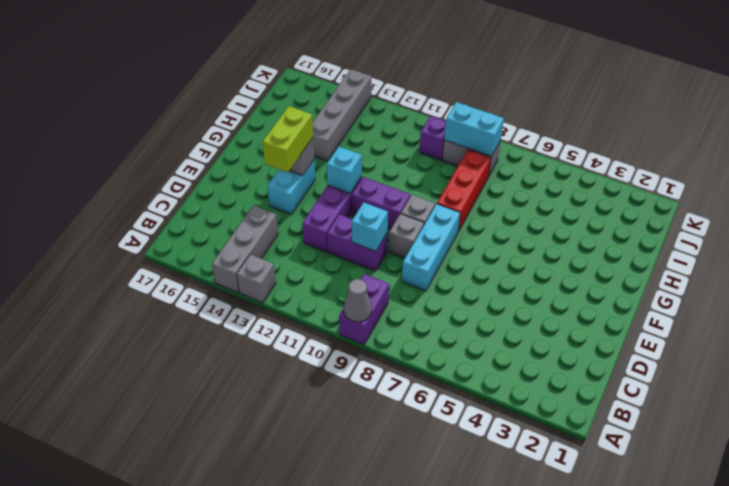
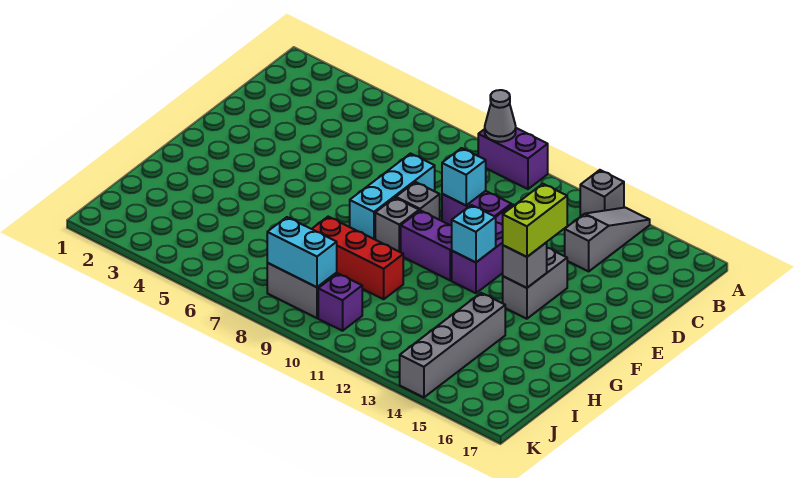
purple brick A9:B9 level 1 -> purple brick A9:A10 level 1
grey brick A14:C14 level 1 -> grey slope A14:C14 level 1 top C
cyan brick E14:F14 level 1 -> grey brick E14:F14 level 1
red brick G8:I8 level 1 -> red brick H8:H10 level 1

